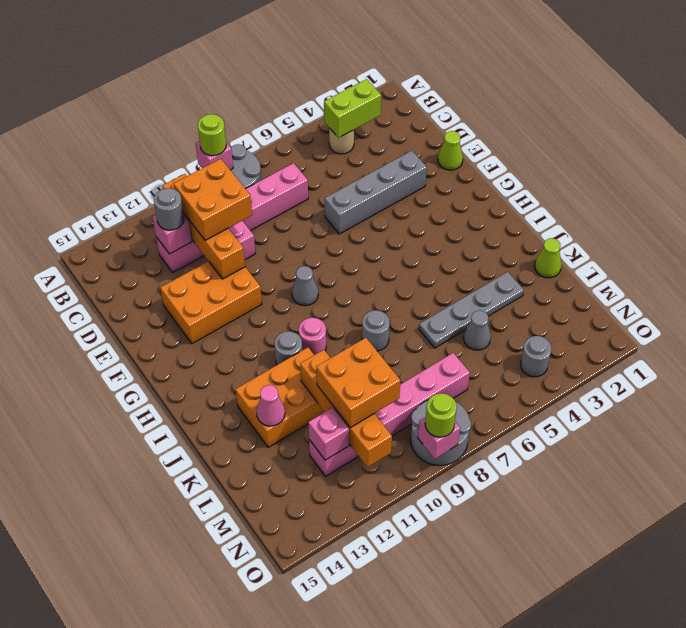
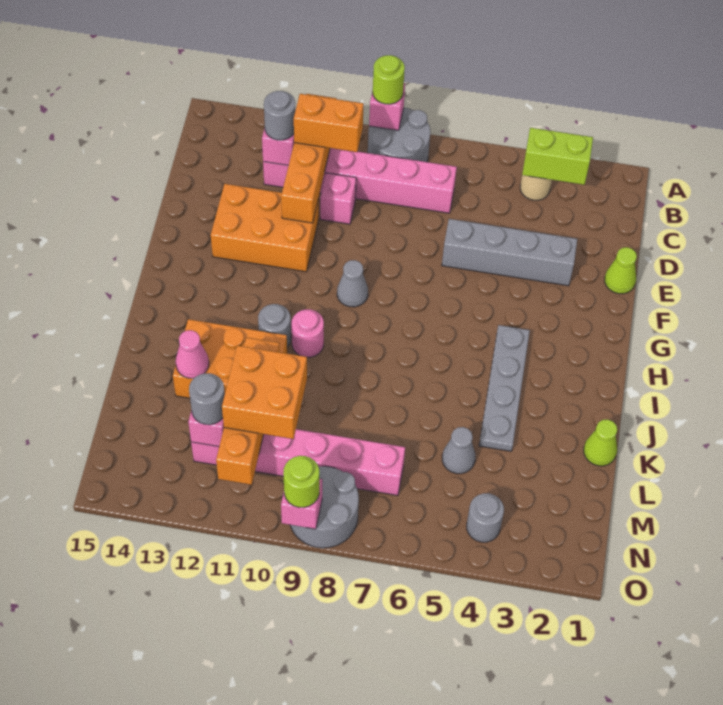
orange brick C10:D11 level 3 -> orange brick C10:C11 level 3
grey round brick J8 level 1 -> grey round brick M12 level 3
grey plate K3:K6 level 1 -> grey plate H4:K4 level 1

